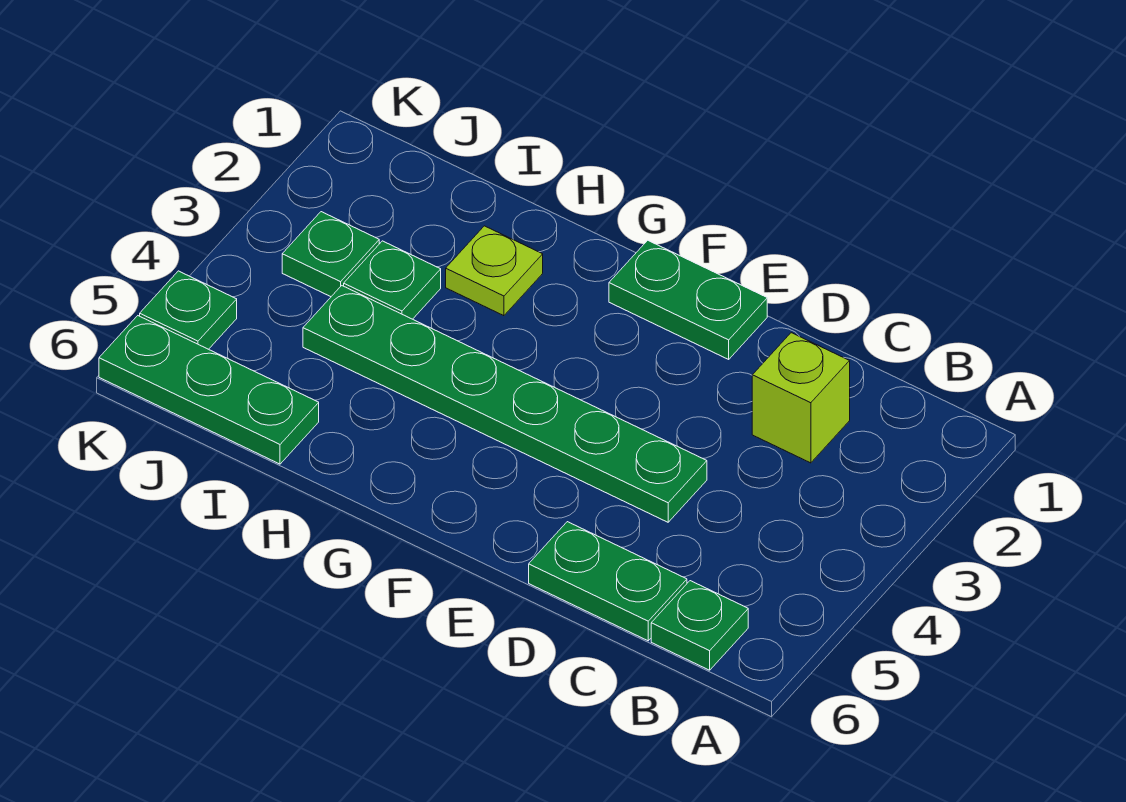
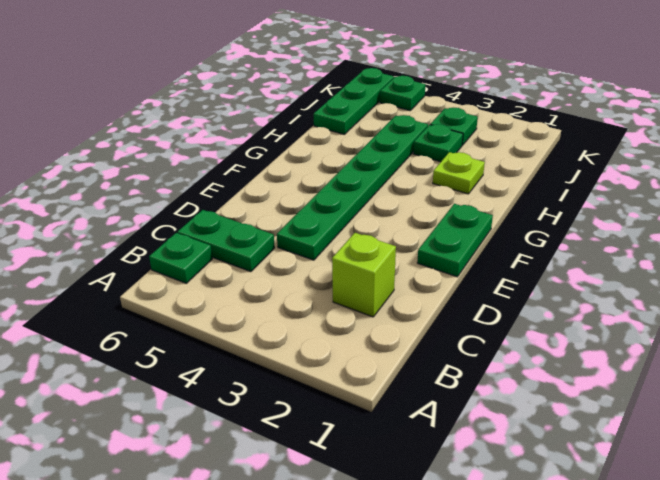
green plate C6:D6 level 1 -> green plate C5:C6 level 1

